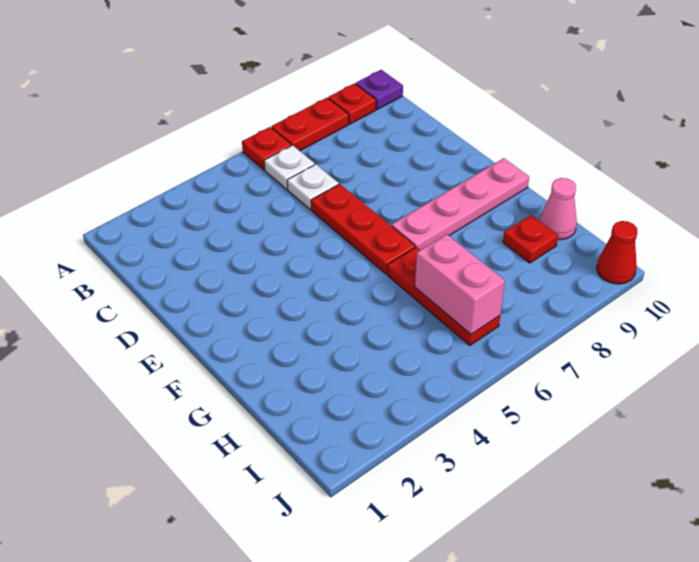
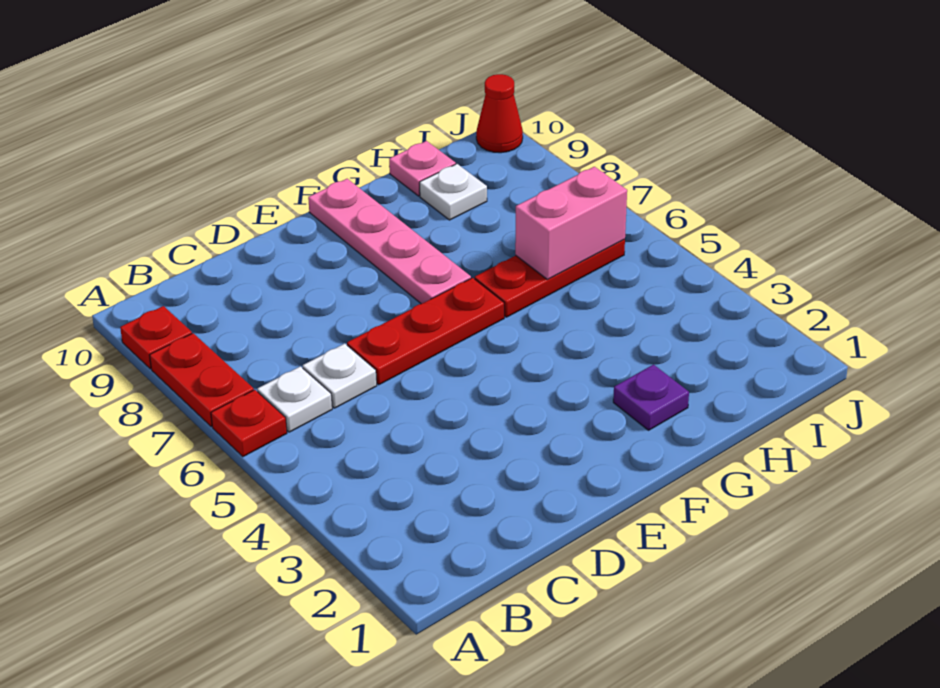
purple plate A10 level 1 -> purple plate G2 level 1
red plate H9 level 1 -> white plate H9 level 1
pink cone H10 level 1 -> pink plate H10 level 1

